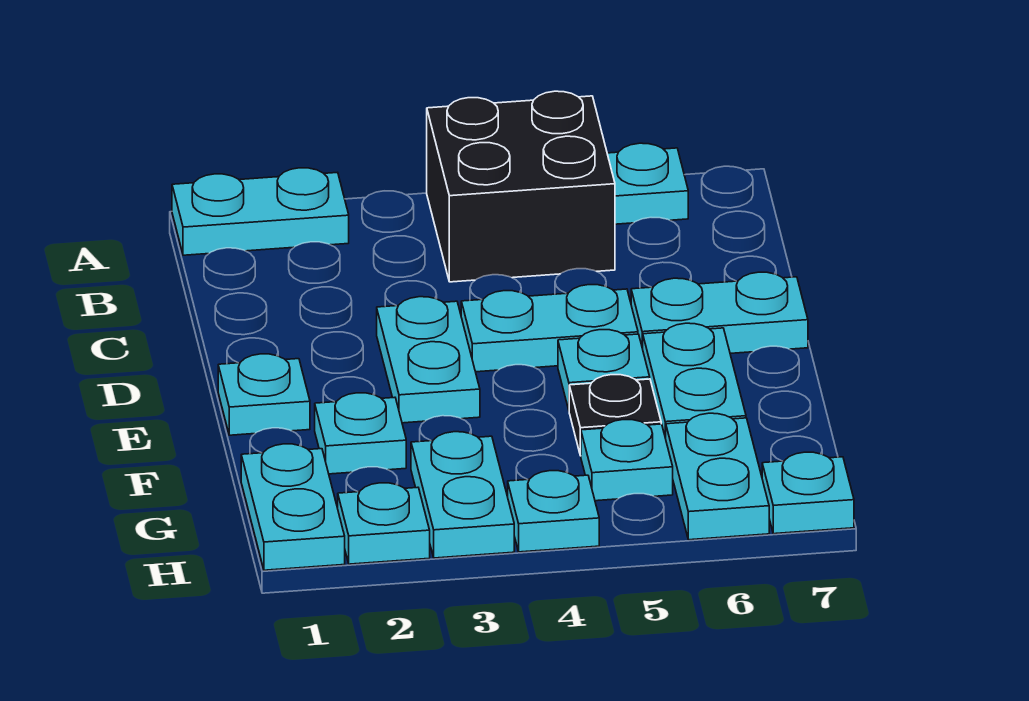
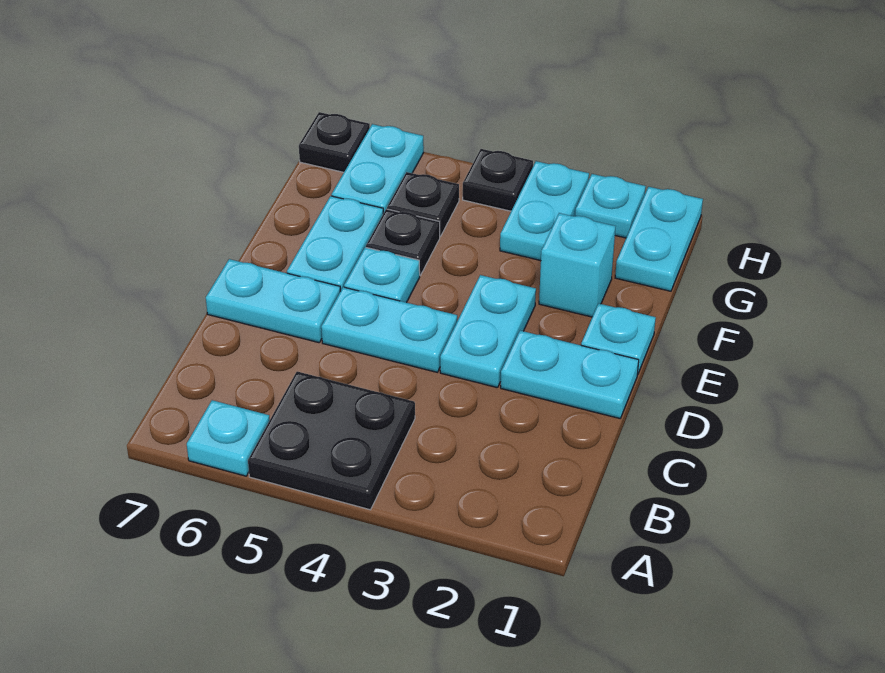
cyan plate A1:A2 level 1 -> cyan plate D1:D2 level 1
black brick A4:B5 level 1 -> black plate A4:B5 level 1
cyan plate F2 level 1 -> cyan brick F2 level 1
cyan plate G5 level 1 -> black plate G5 level 1
cyan plate H4 level 1 -> black plate H4 level 1
cyan plate H7 level 1 -> black plate H7 level 1

